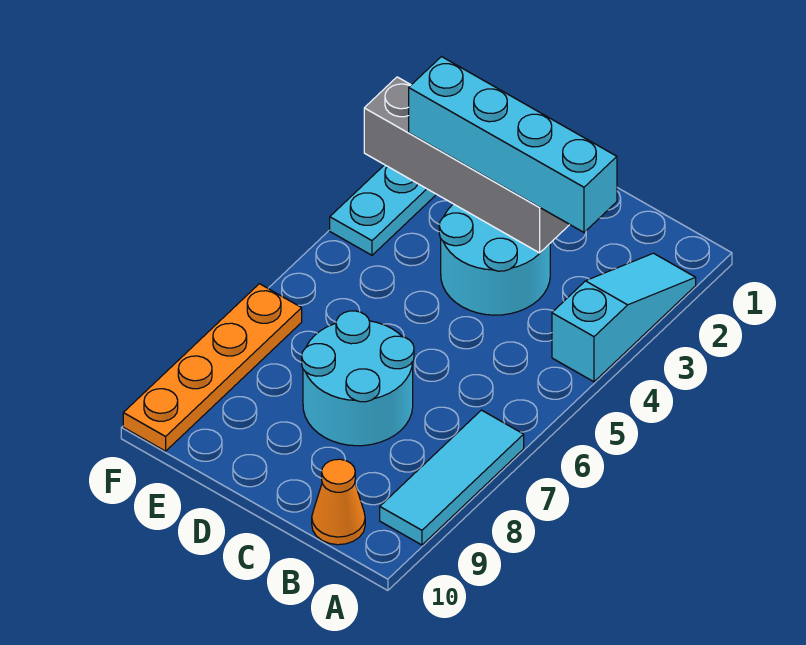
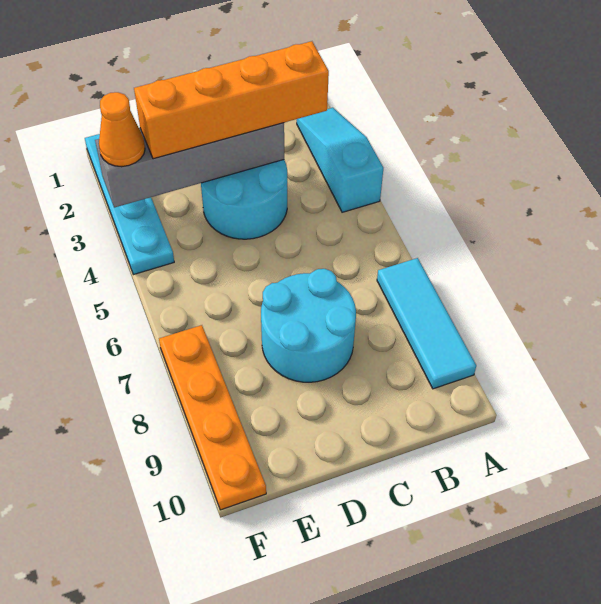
cyan brick B3:E3 level 3 -> orange brick B3:E3 level 3
orange cone B10 level 1 -> orange cone F3 level 3

